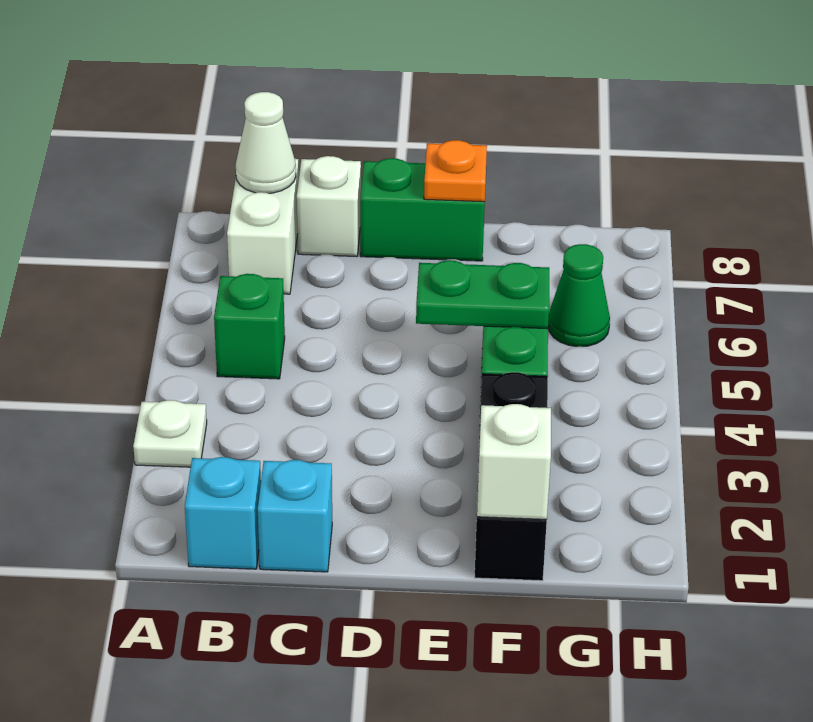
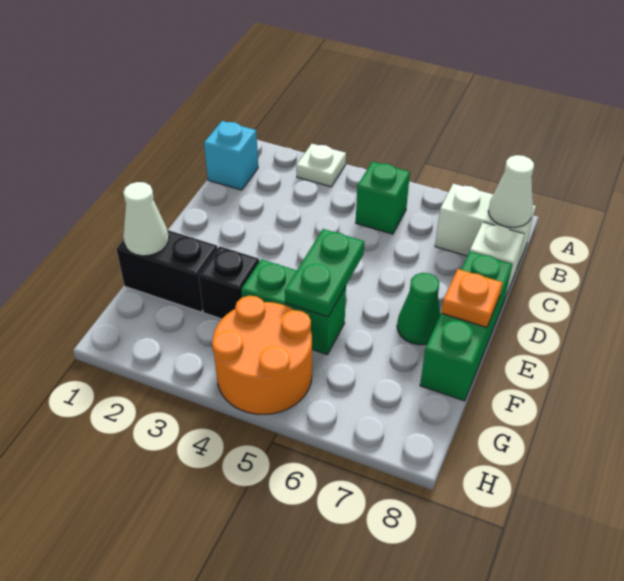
cyan brick C1 level 1 -> none
green brick D8:E8 level 1 -> green brick D8:F8 level 1
white brick F1 level 2 -> white cone F1 level 2
none -> orange round brick G4:H5 level 1
green cone G6 level 1 -> green cone E7 level 1

